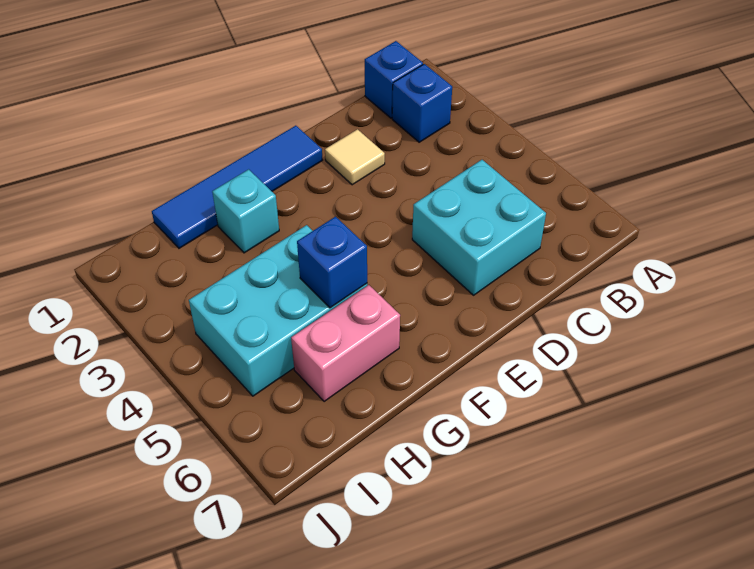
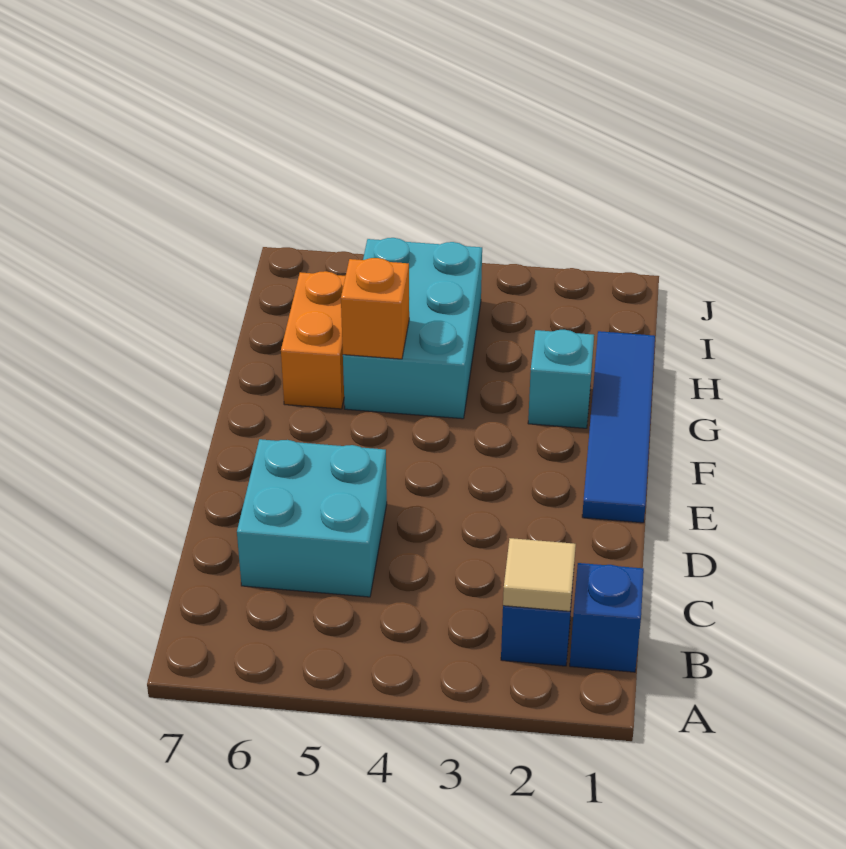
tan tile D2 level 1 -> tan tile B2 level 2
blue brick G5 level 2 -> orange brick G5 level 2
pink brick G6:H6 level 1 -> orange brick G6:H6 level 1

